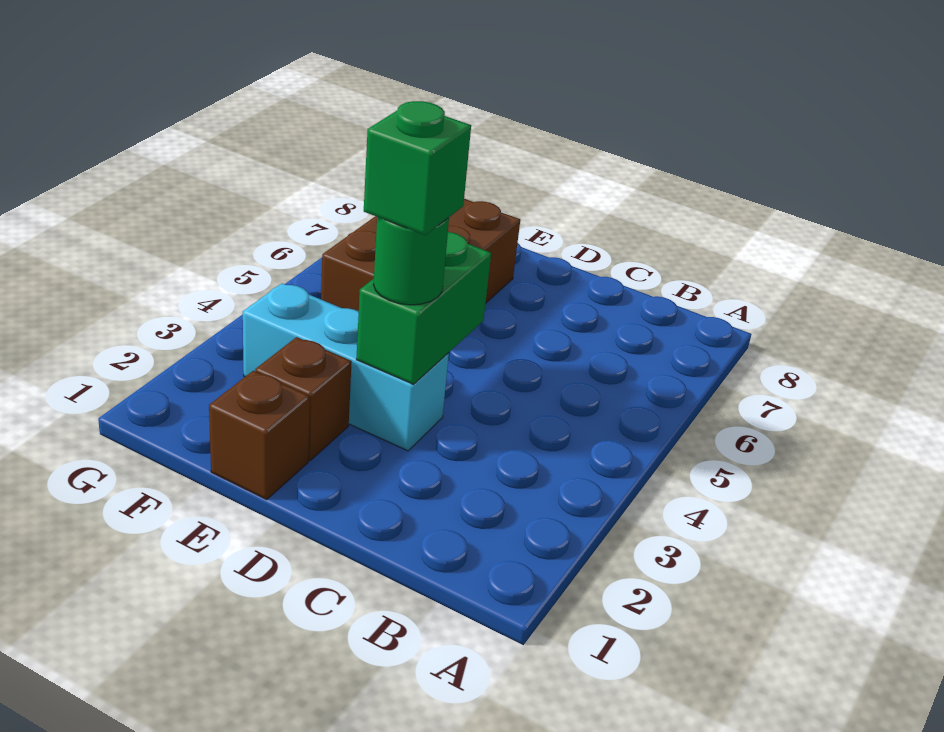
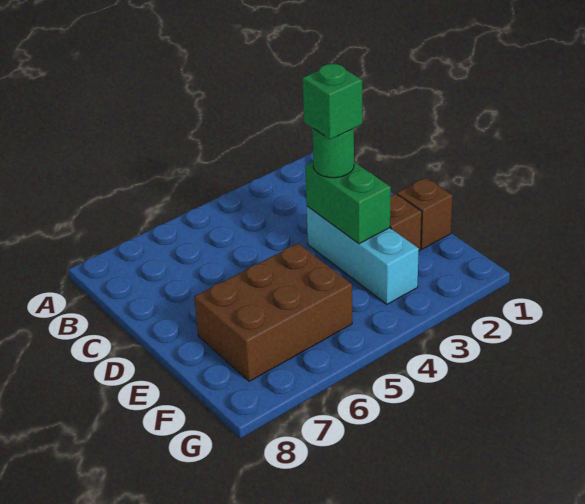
green brick D3:D4 level 2 -> green brick D3:E3 level 2

